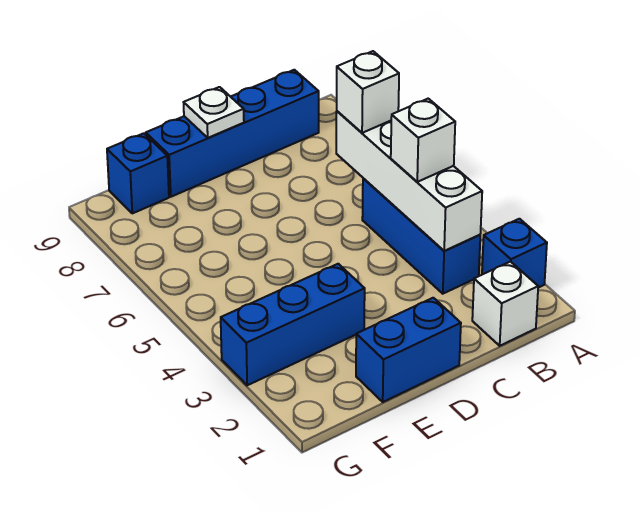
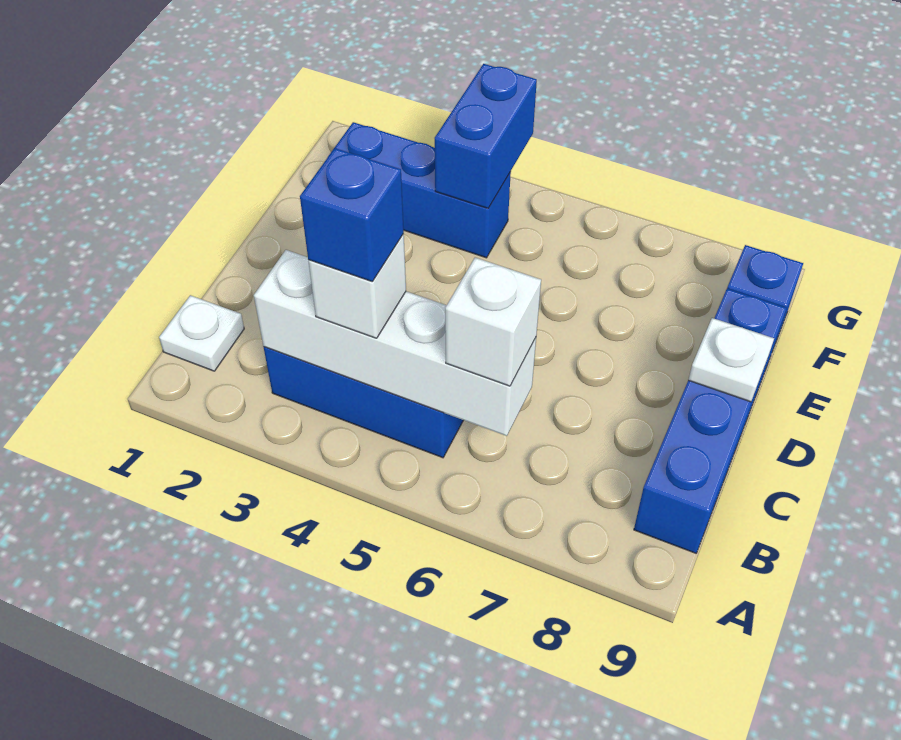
blue brick A2 level 1 -> blue brick B4 level 4
white brick B1 level 1 -> white plate B1 level 1
blue brick D1:E1 level 1 -> blue brick F4:G4 level 2
blue brick E3:G3 level 1 -> blue brick F2:F4 level 1

